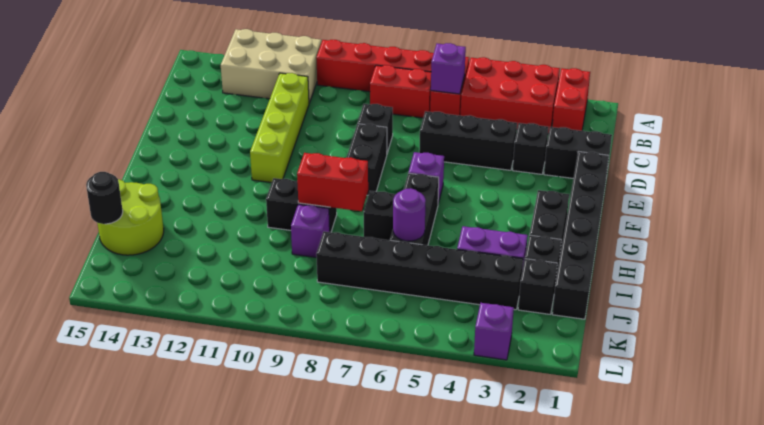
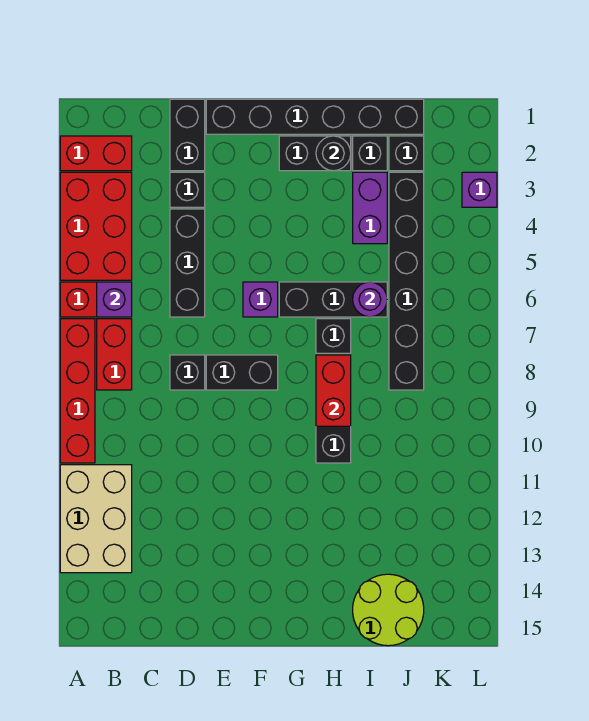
lime brick C11:F11 level 1 -> none
purple brick I9 level 1 -> none
black round brick J15 level 2 -> black round brick H2 level 2

